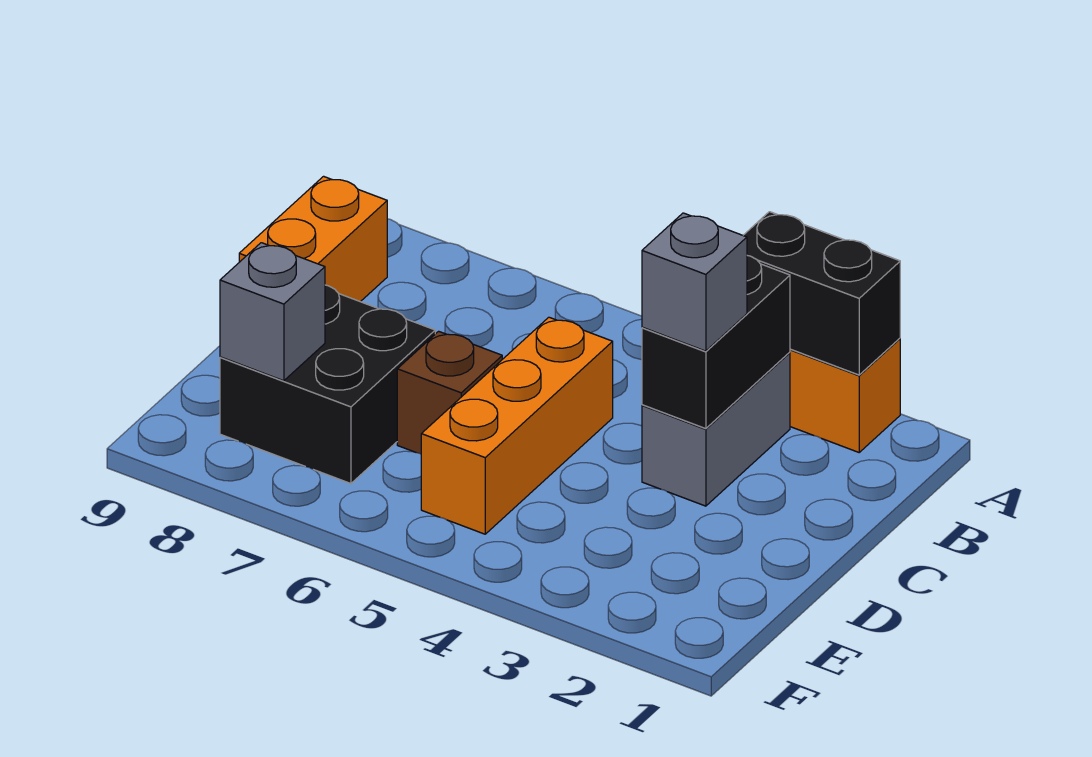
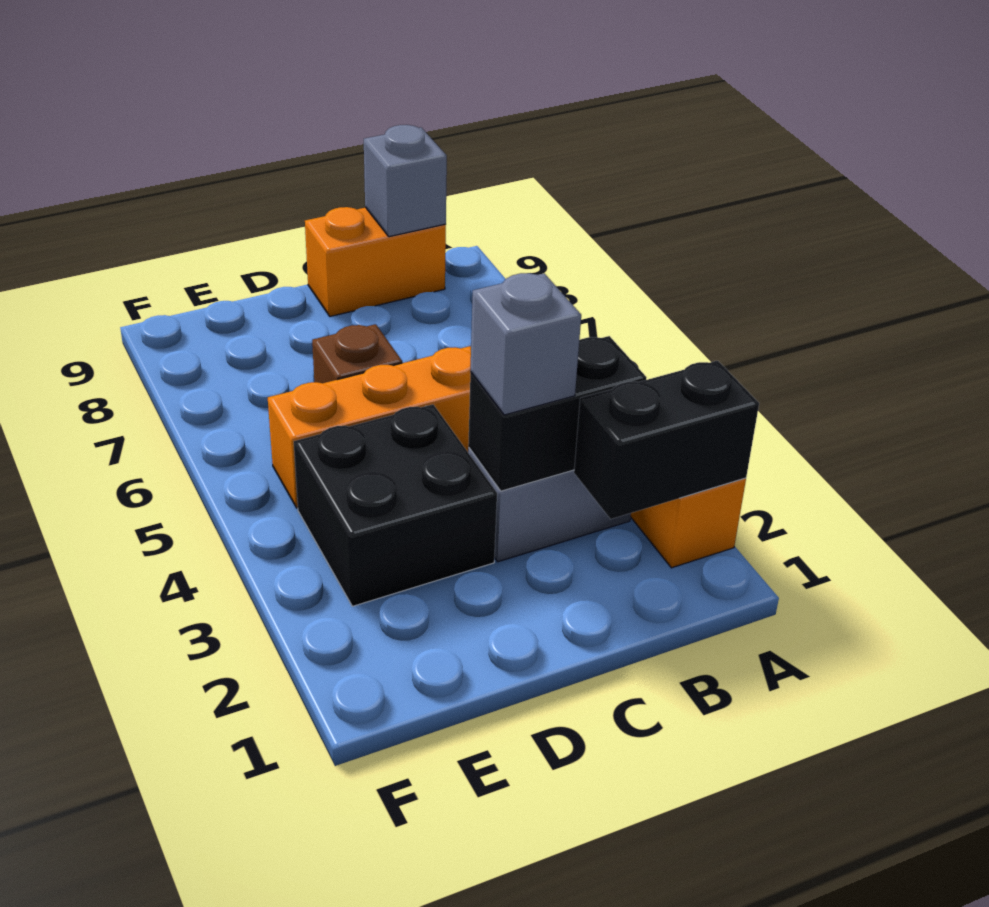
black brick A2:A3 level 2 -> black brick A2:B2 level 2
black brick D7:E8 level 1 -> black brick D3:E4 level 1
grey brick E8 level 2 -> grey brick B9 level 2

